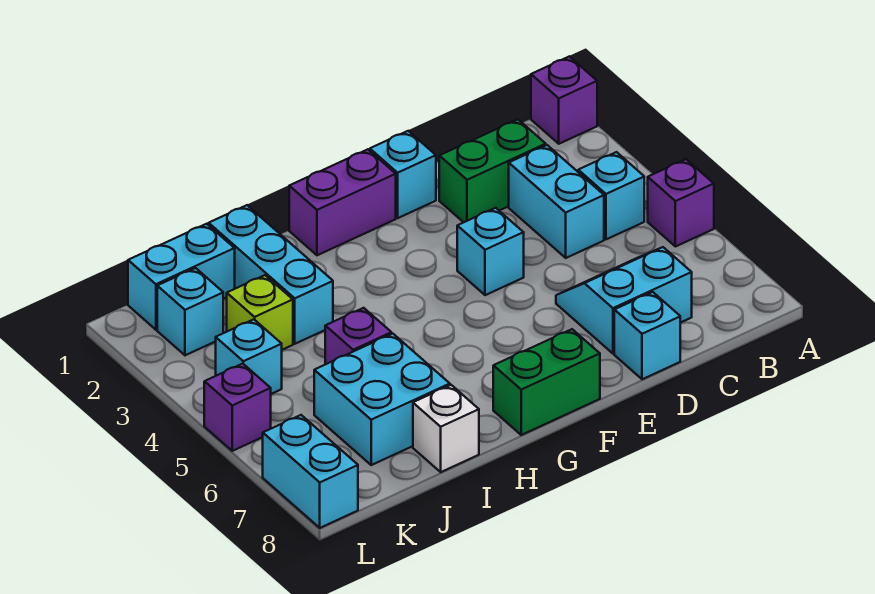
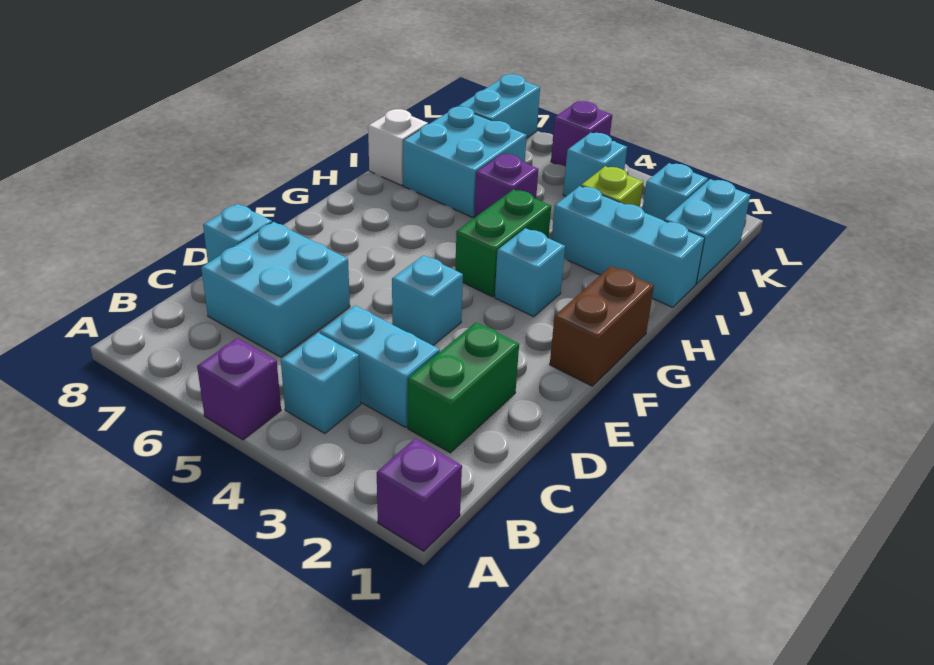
cyan slope C6:D7 level 1 top 7 -> cyan brick C6:D7 level 1
cyan brick E1 level 1 -> cyan brick G3 level 1
purple brick F1:G1 level 1 -> brown brick F1:G1 level 1
green brick F8:G8 level 1 -> green brick G4:H4 level 1
cyan brick L7:L8 level 1 -> cyan brick K7:L7 level 1

